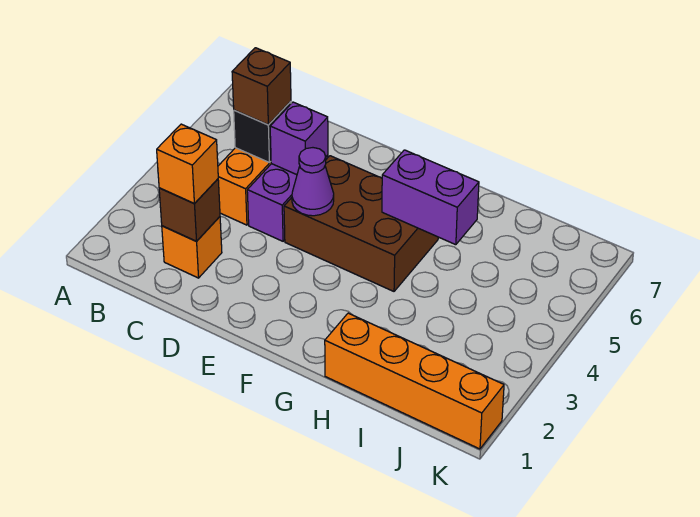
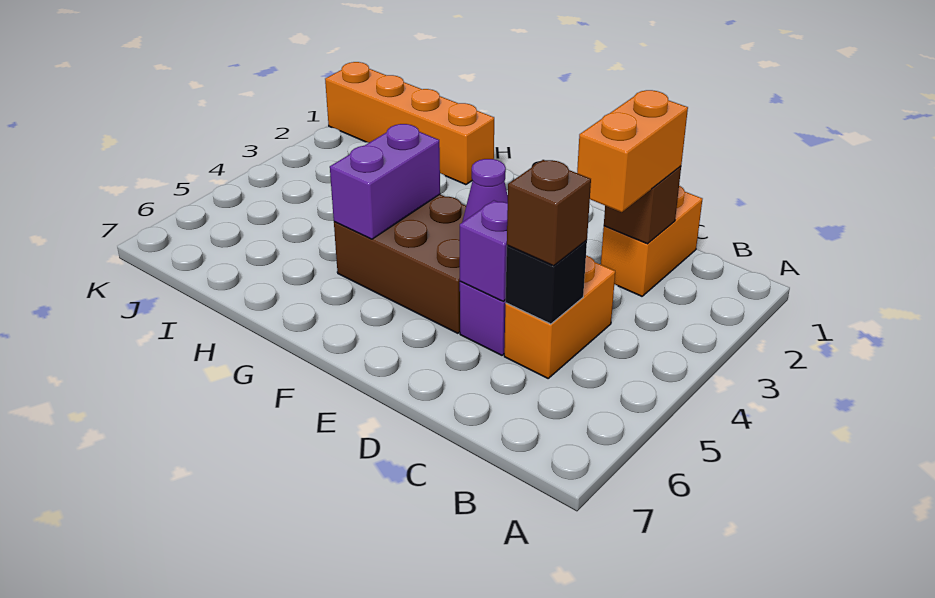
orange brick C2 level 1 -> orange brick C1:C2 level 1
orange brick C2 level 3 -> orange brick C2:C3 level 3
purple brick G5:H5 level 2 -> purple brick G4:G5 level 2

